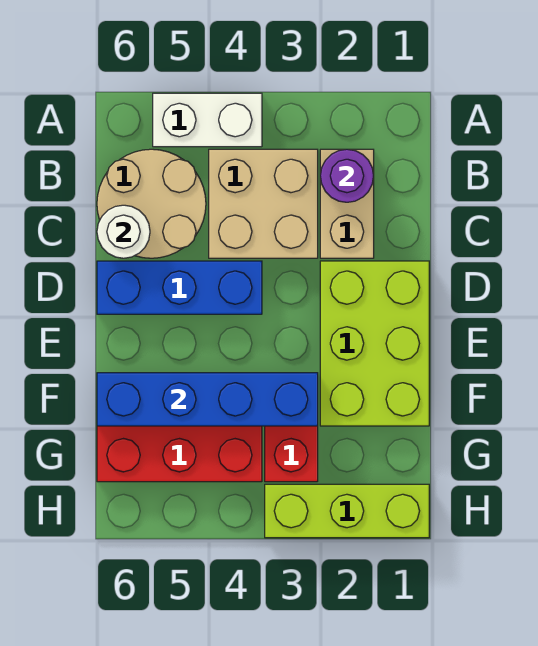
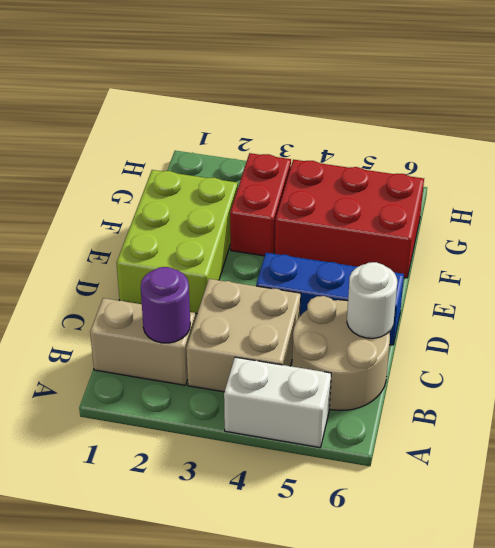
tan brick B2:C2 level 1 -> tan brick B1:B2 level 1
blue brick F3:F6 level 2 -> none
lime brick H1:H3 level 1 -> none

